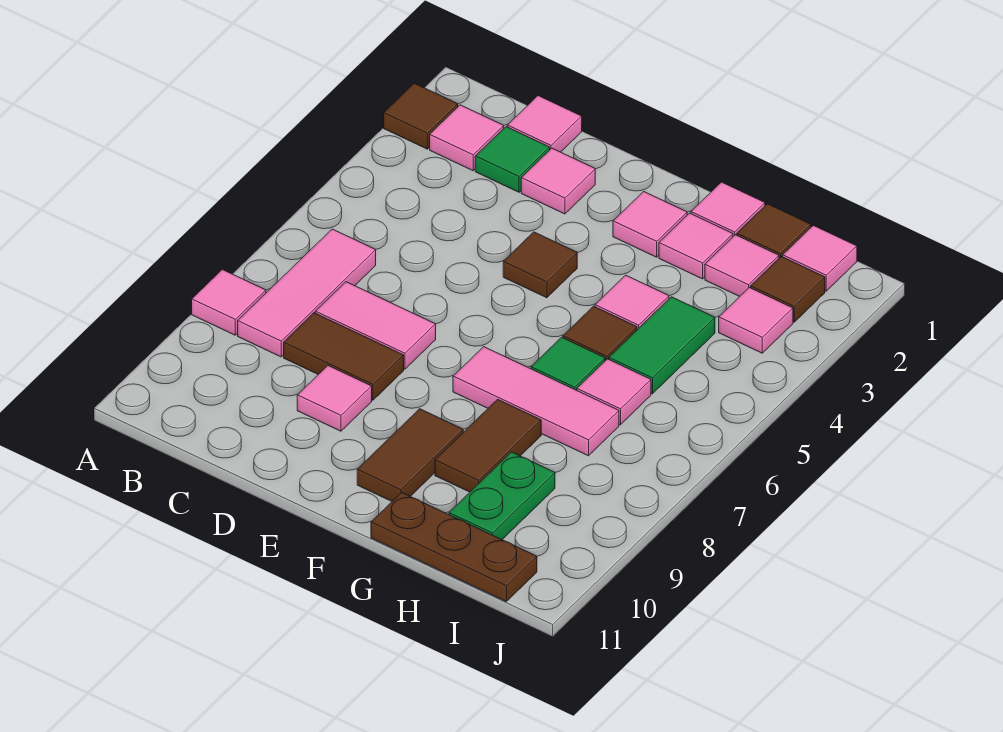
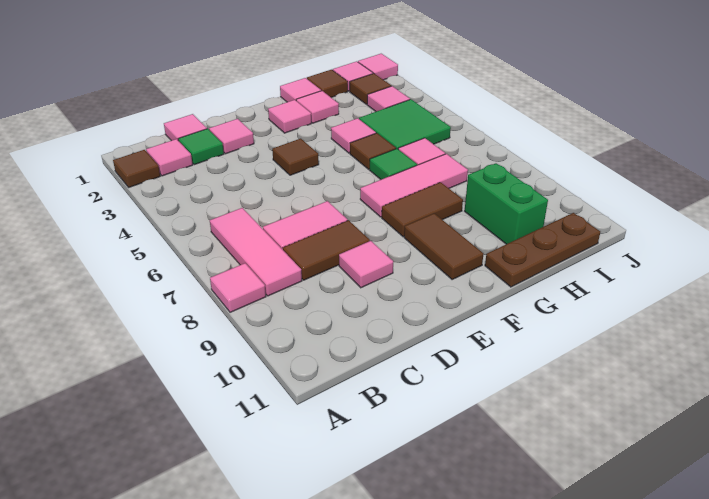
brown tile G8:G9 level 1 -> brown tile F8:G8 level 1
pink tile H2 level 1 -> pink tile J1 level 1
green tile H4:H5 level 1 -> green tile H4:I5 level 1
green plate H9:H10 level 1 -> green brick H9:H10 level 1

